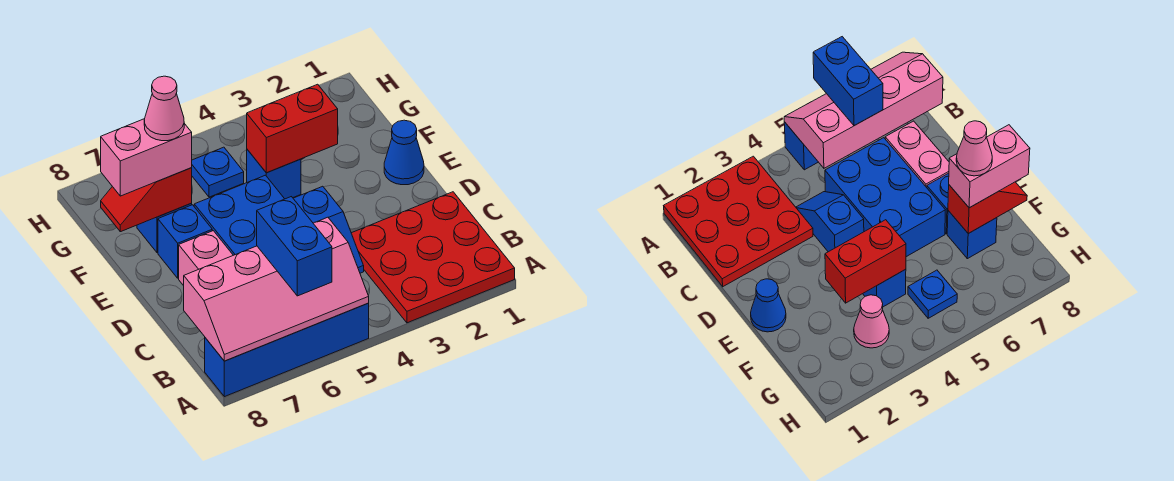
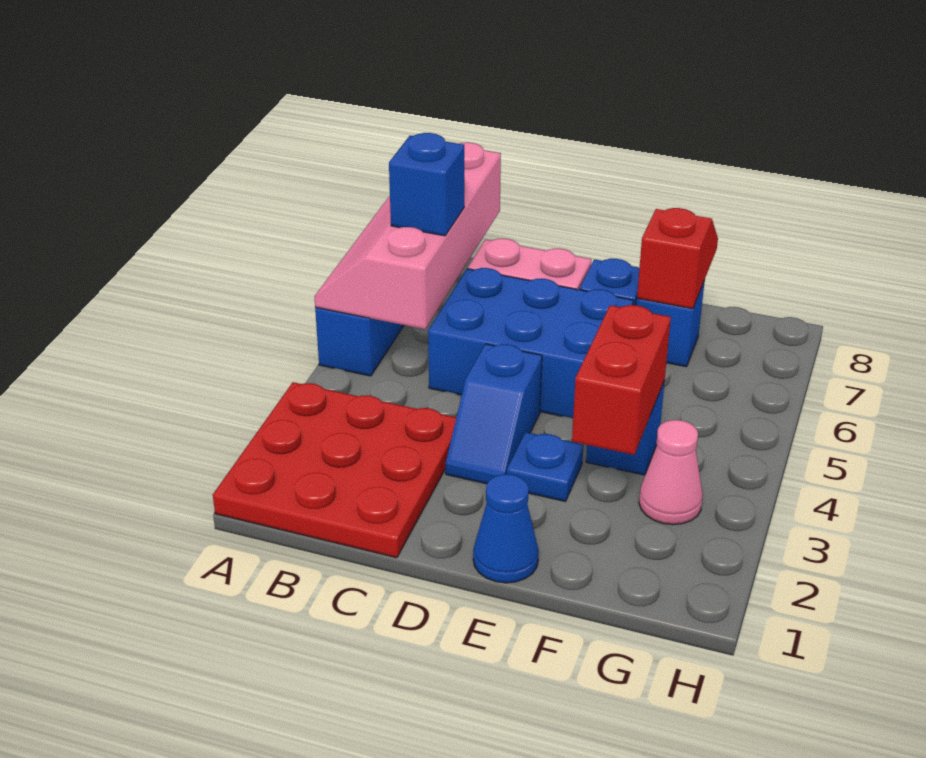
blue brick A6:B6 level 3 -> blue brick B6 level 3
blue slope C4:D4 level 1 top D -> blue slope D3:D4 level 1 top 4
pink brick F7:F8 level 3 -> none
pink cone F7 level 4 -> none
blue plate G5 level 1 -> blue plate E3 level 1

